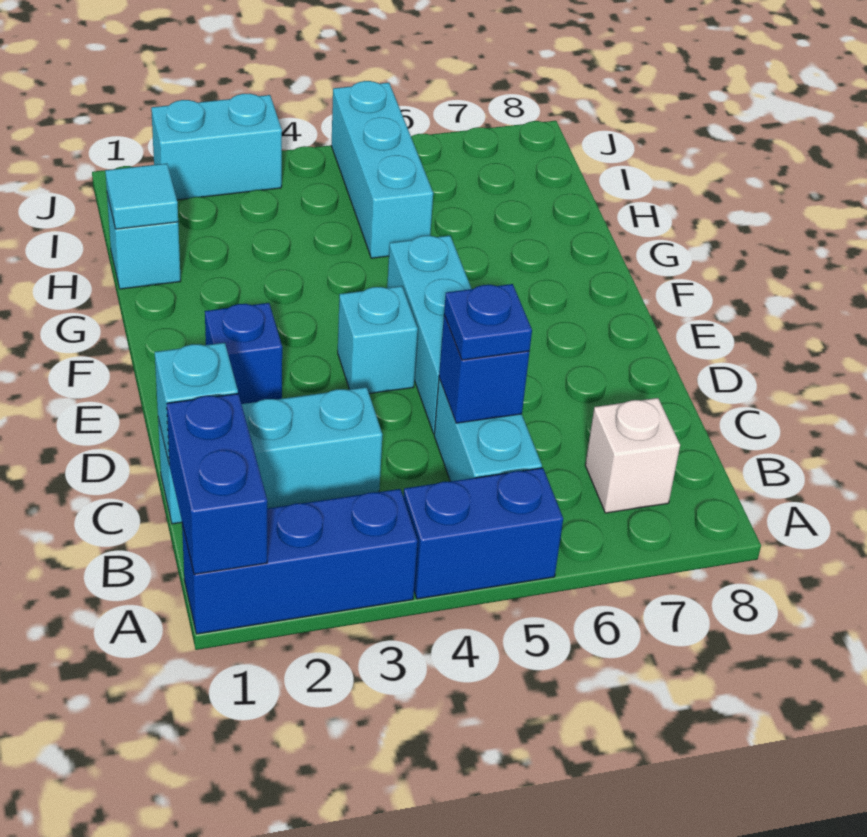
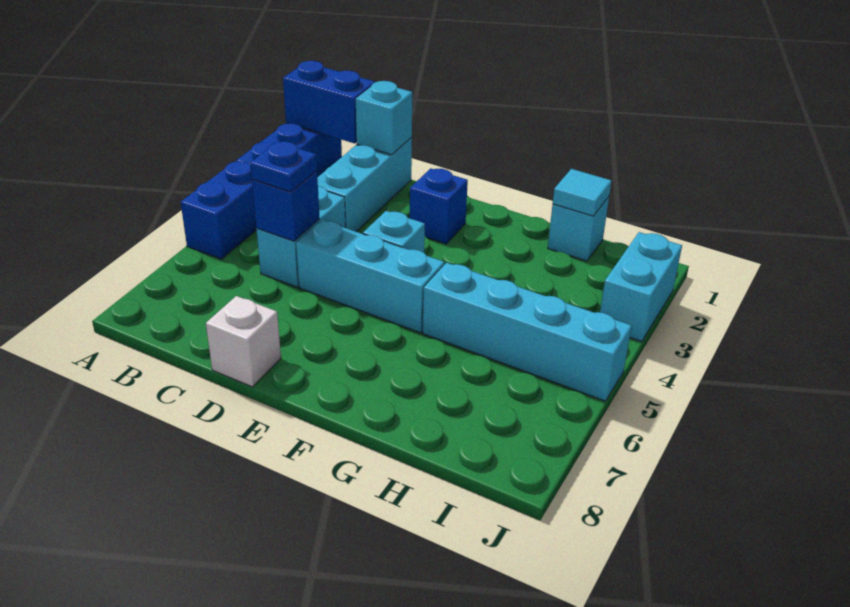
cyan brick B5:C5 level 1 -> cyan brick C4:C5 level 1
white brick B7 level 1 -> white brick D8 level 1
cyan brick H5:J5 level 1 -> cyan brick G5:J5 level 1

